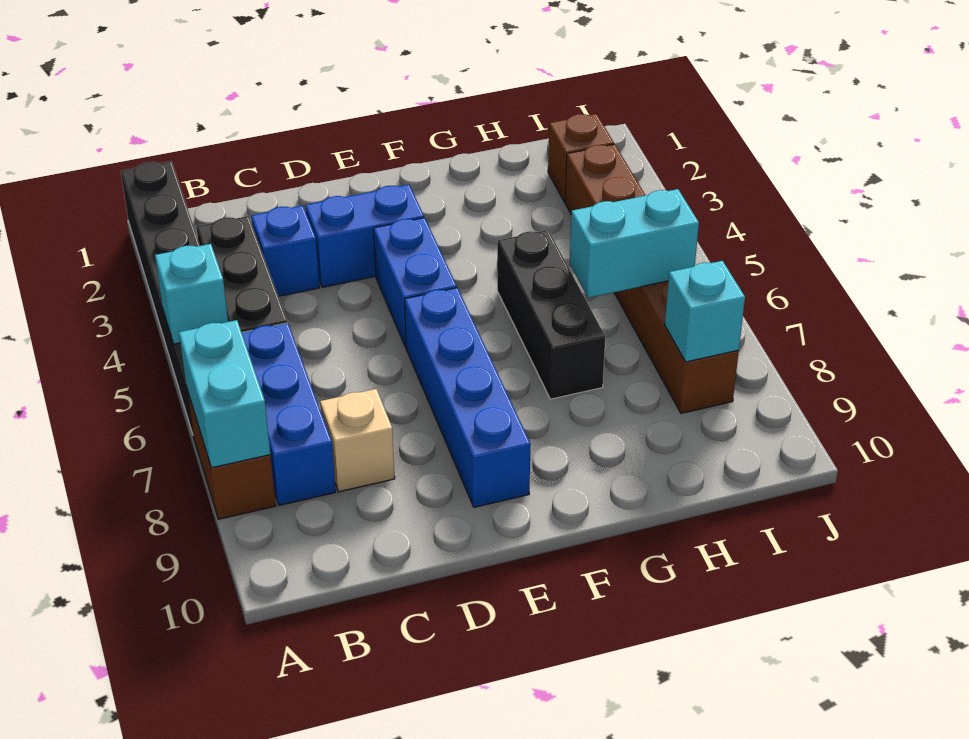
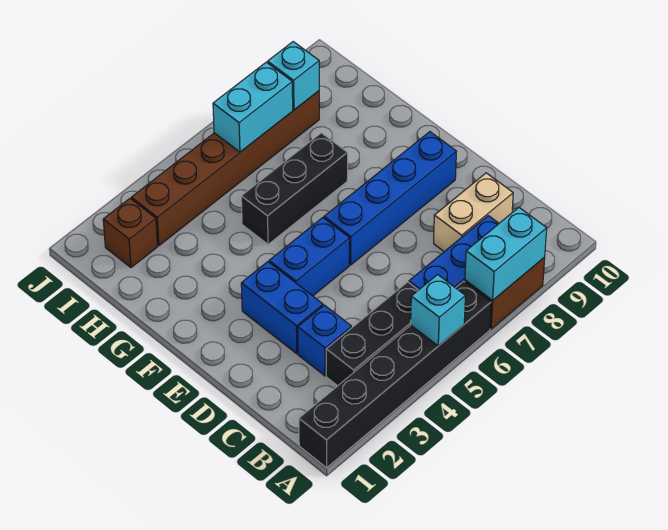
tan brick C8 level 1 -> tan brick C8:C9 level 1
cyan brick H6:I6 level 2 -> cyan brick I6:I7 level 2

